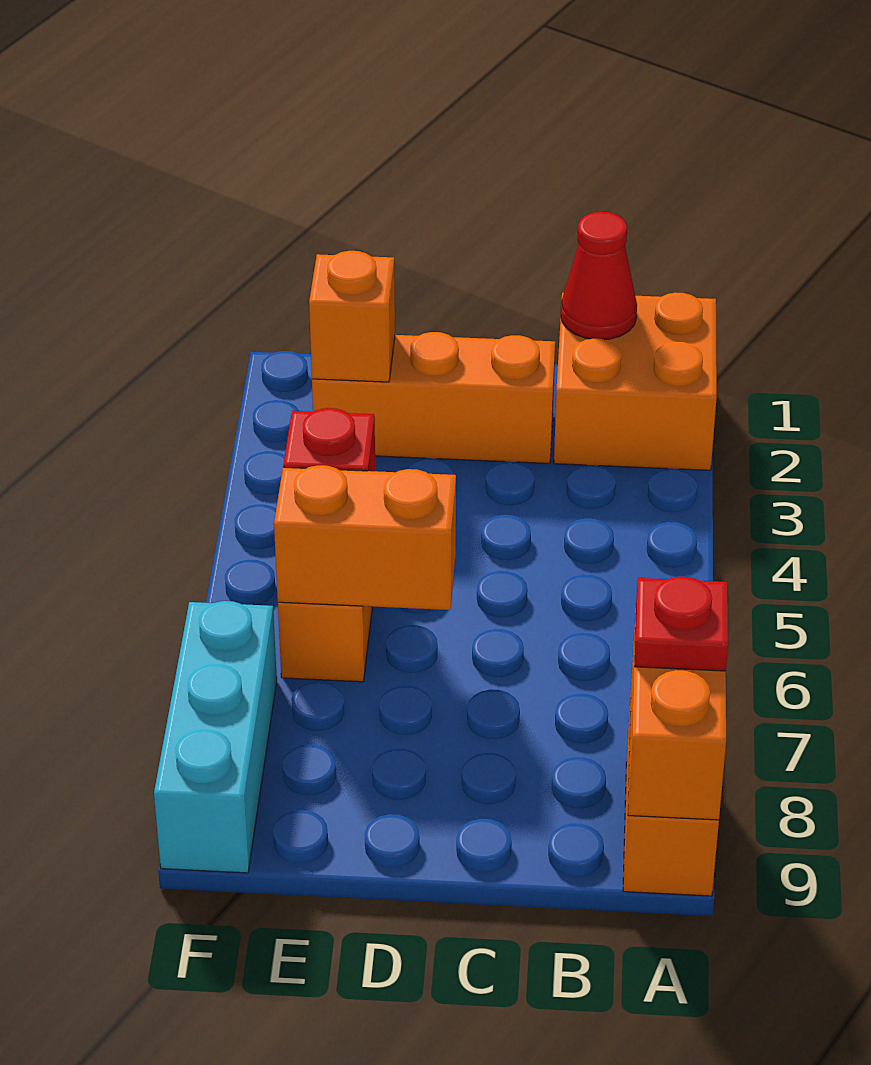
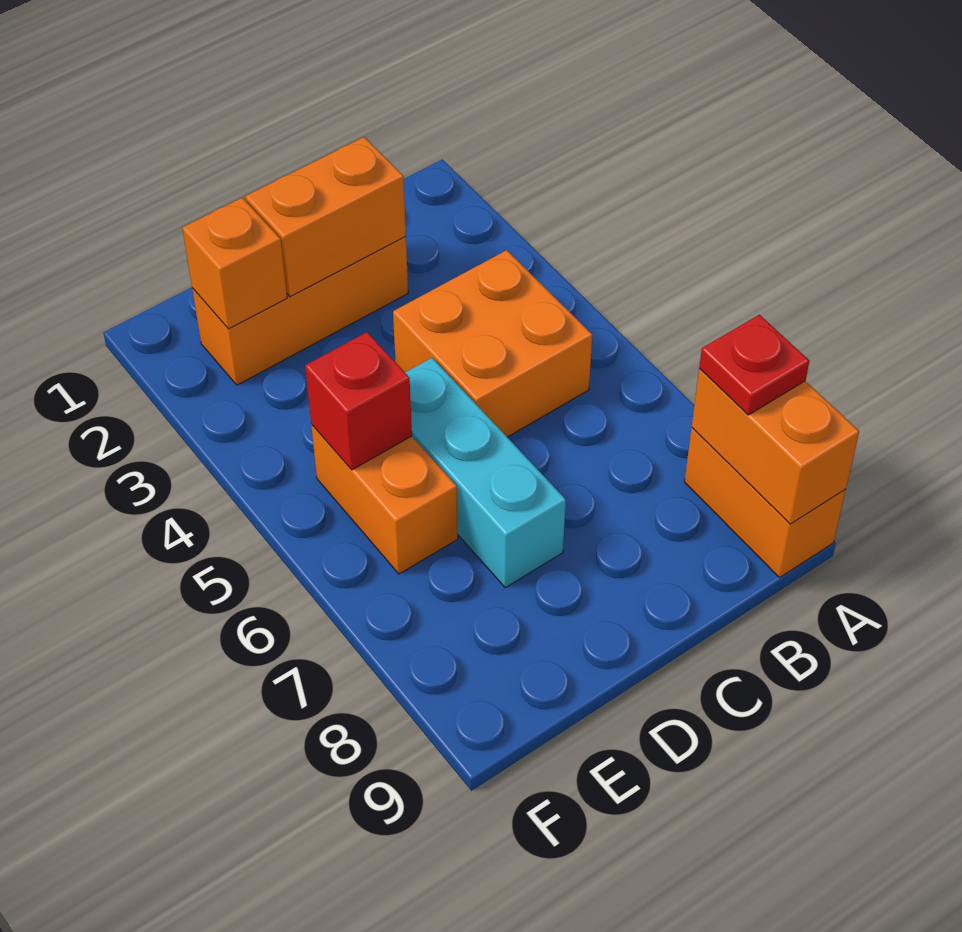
orange brick A1:B2 level 1 -> orange brick B4:C5 level 1
red cone B1 level 2 -> none
orange brick D6:E6 level 2 -> orange brick C2:D2 level 2
cyan brick F7:F9 level 1 -> cyan brick D5:D7 level 1

